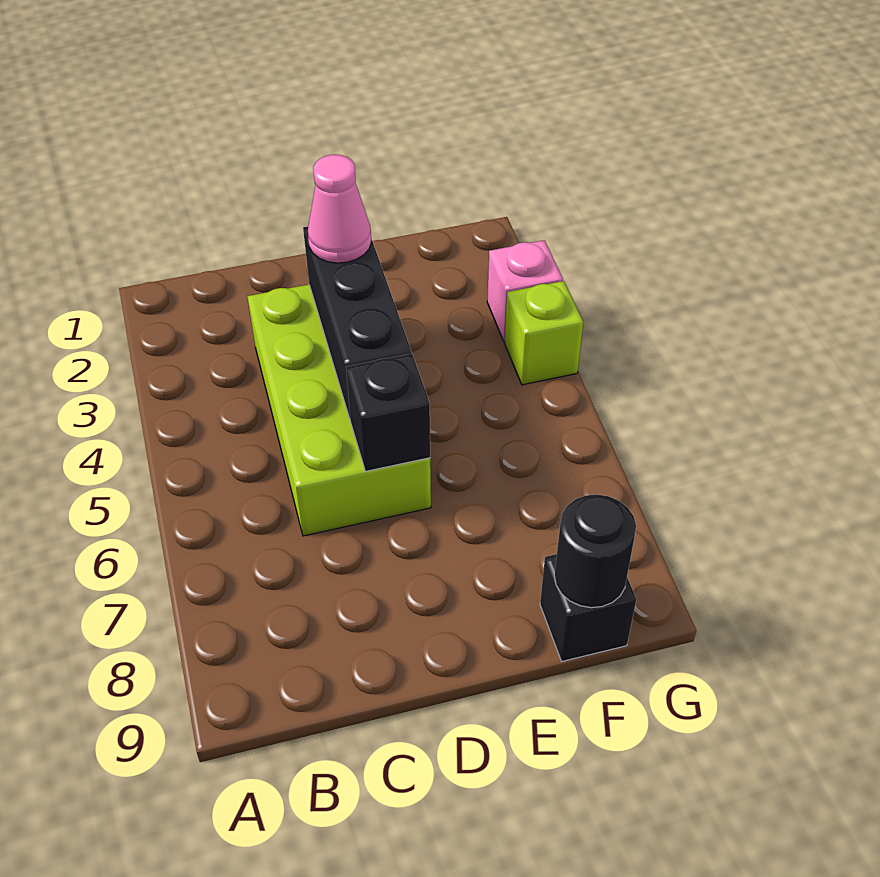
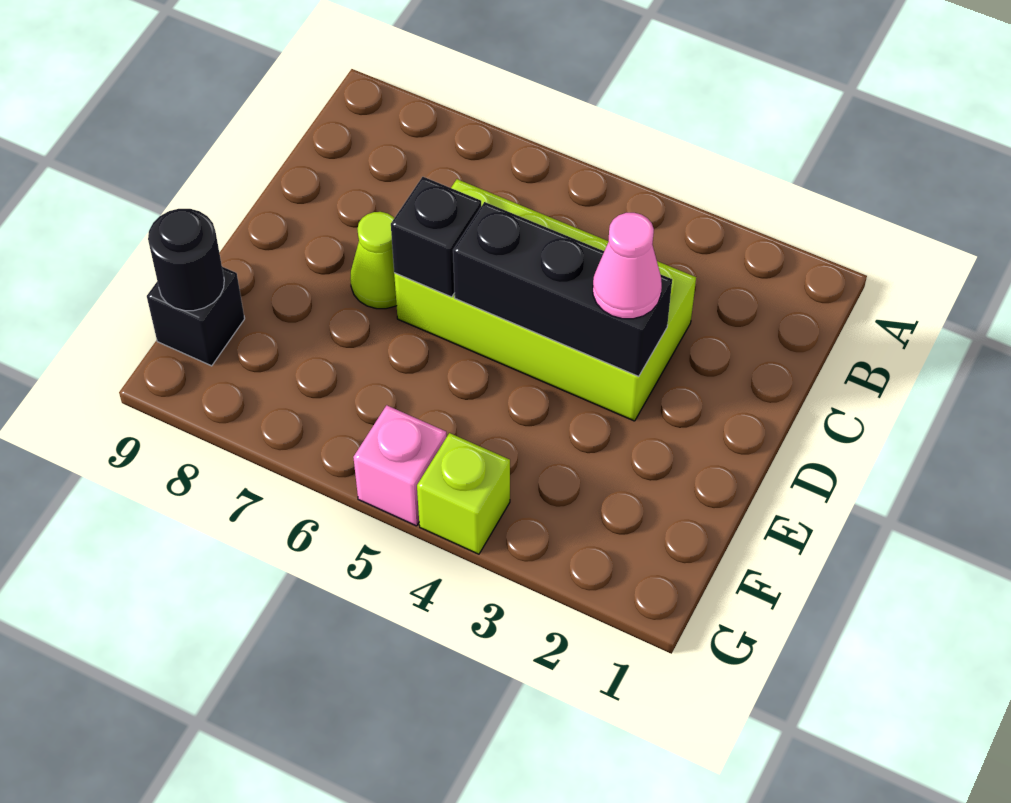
none -> lime cone D7 level 1
pink brick G3 level 1 -> pink brick G5 level 1

